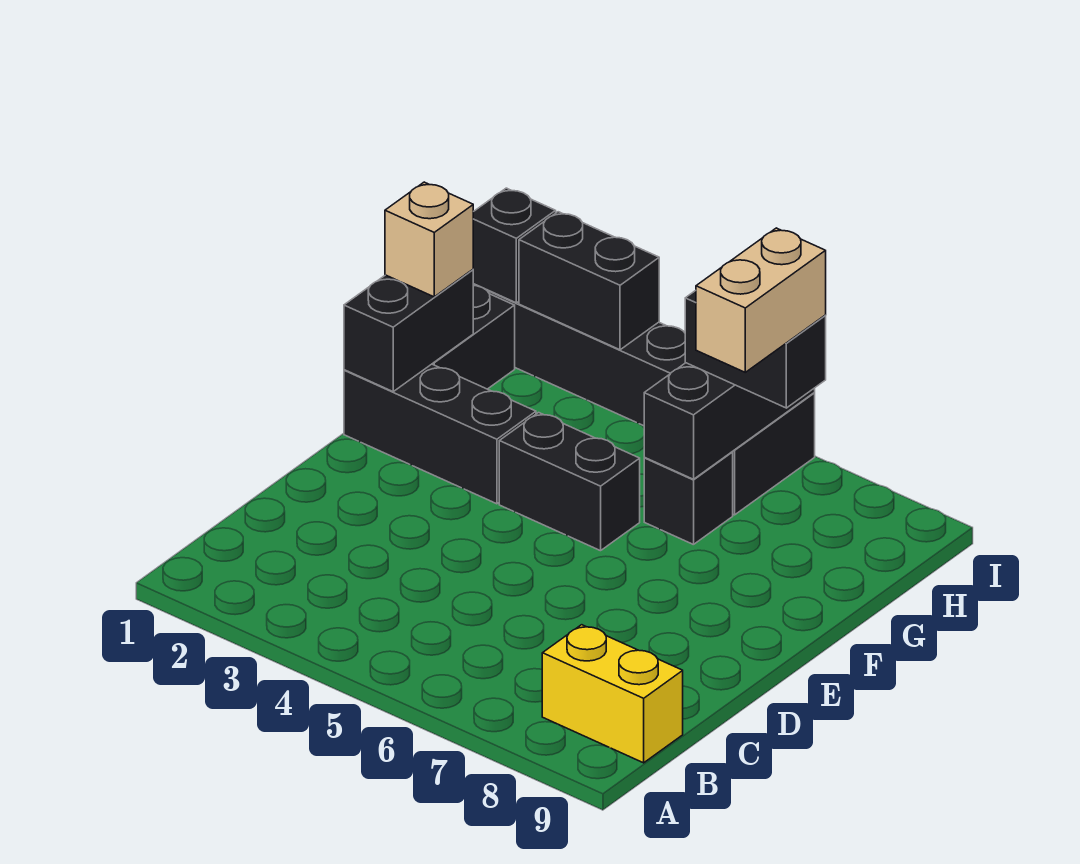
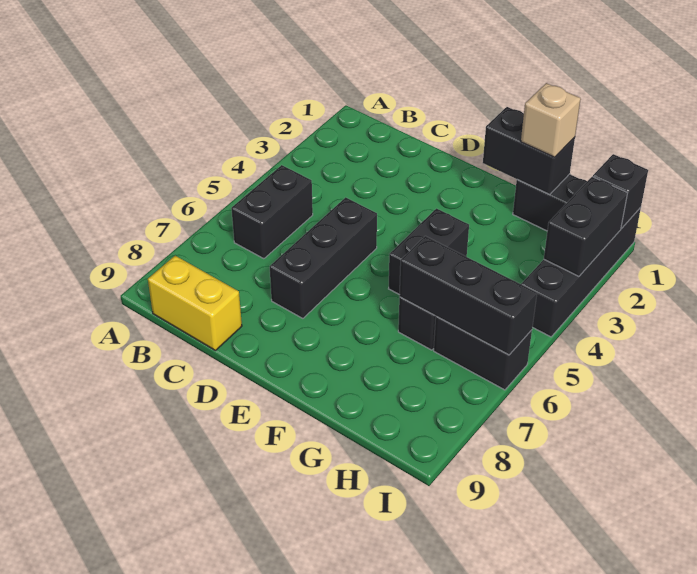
yellow brick B8:B9 level 1 -> yellow brick B9:C9 level 1
black brick F1:F3 level 1 -> black brick D5:D7 level 1
tan brick G7:H7 level 4 -> none
black brick H6:H7 level 3 -> black brick B5:B6 level 1

